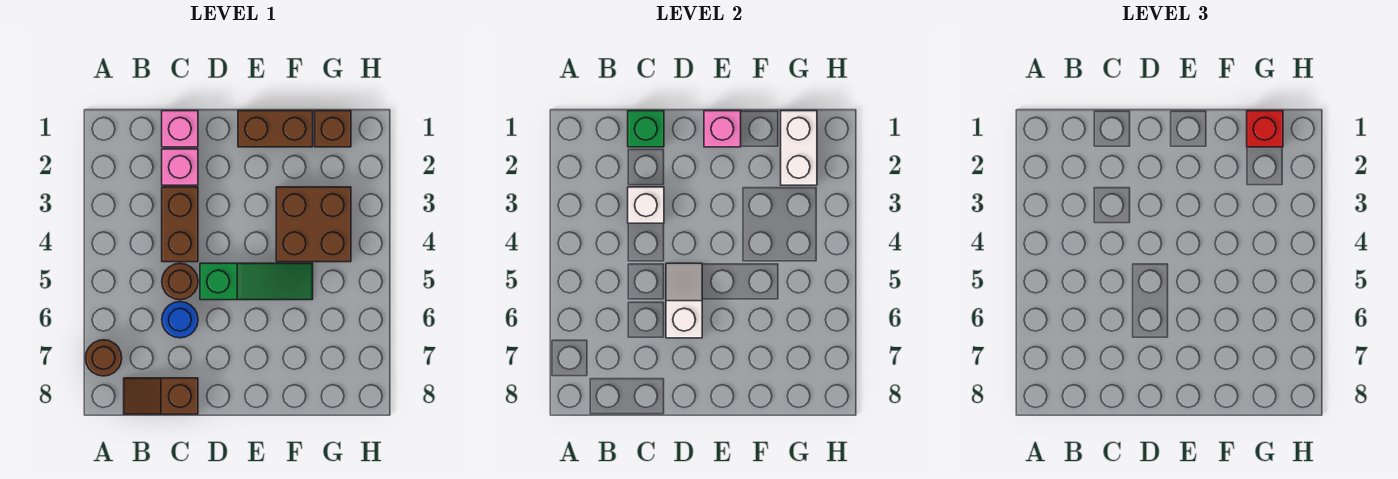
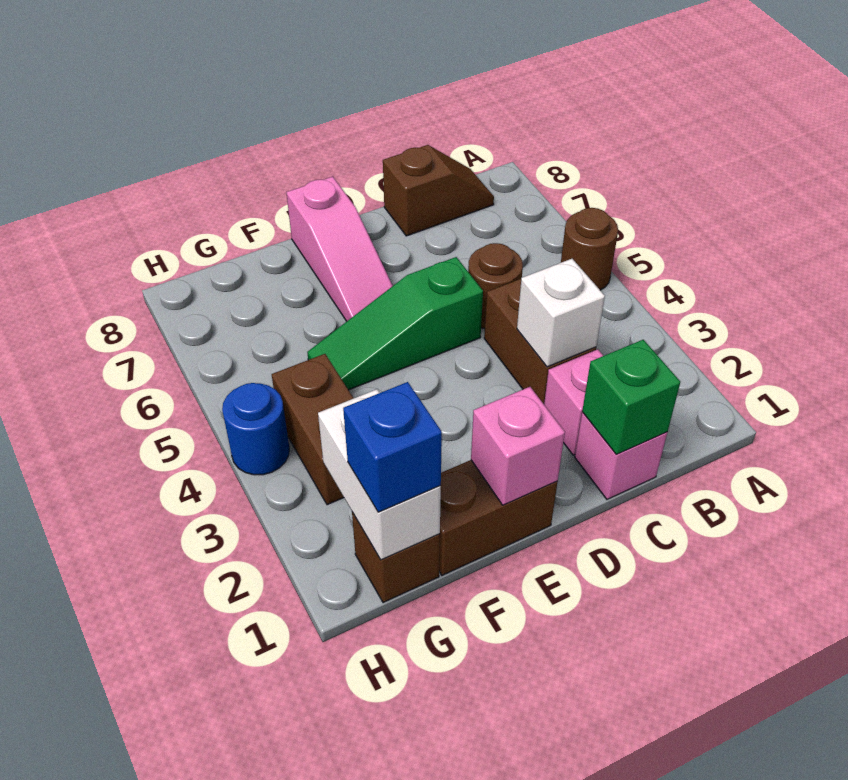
brown round brick A7 level 1 -> brown round brick A5 level 1
blue round brick C6 level 1 -> blue round brick H4 level 1
white slope D5:D6 level 2 top 6 -> none
none -> pink slope E6:E8 level 1 top 8
brown brick F3:G4 level 1 -> brown brick G3:G4 level 1
red brick G1 level 3 -> blue brick G1 level 3

